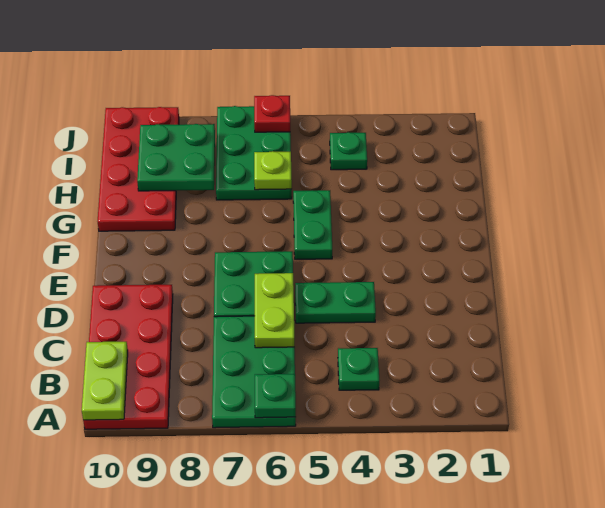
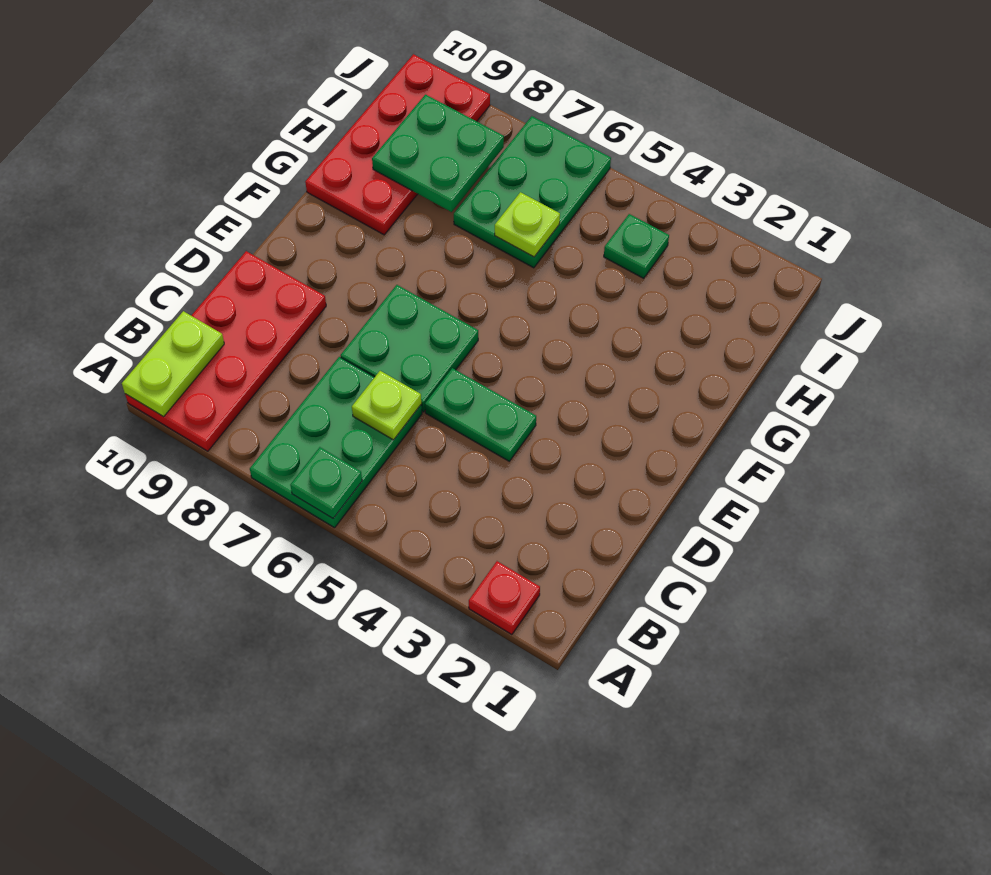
green plate B4 level 1 -> none
lime plate C6:D6 level 2 -> lime plate C6 level 2
green plate F5:G5 level 1 -> none
red plate J6 level 2 -> red plate A2 level 1

